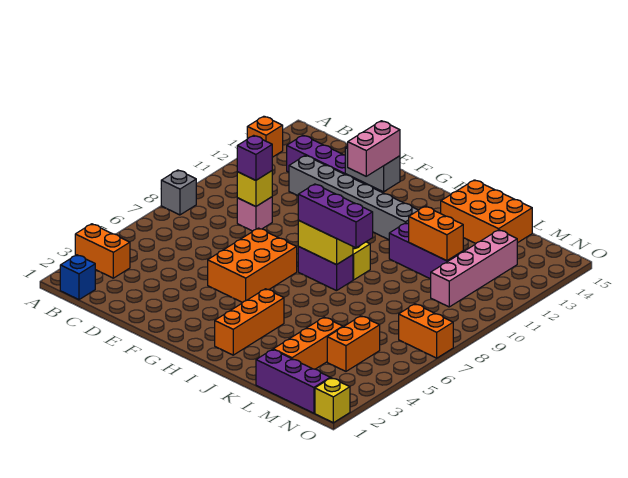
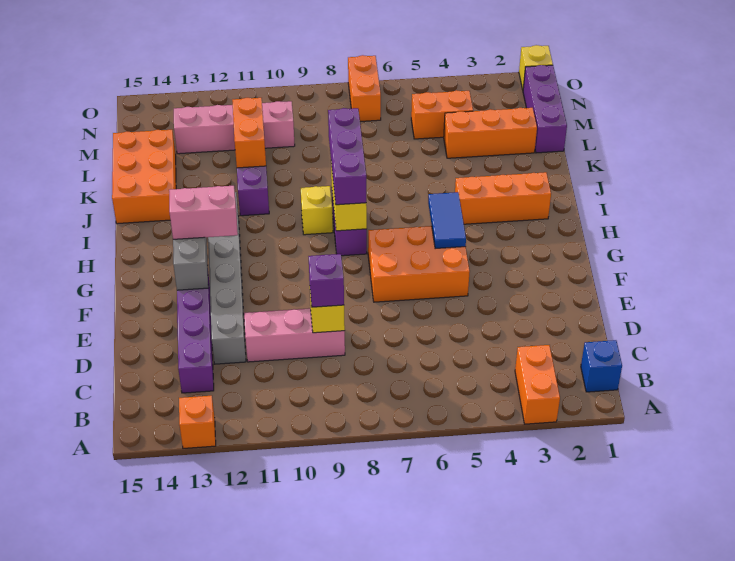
grey brick A8 level 1 -> none
pink brick D9 level 1 -> pink brick D9:D11 level 1
none -> blue tile G5:H5 level 2

